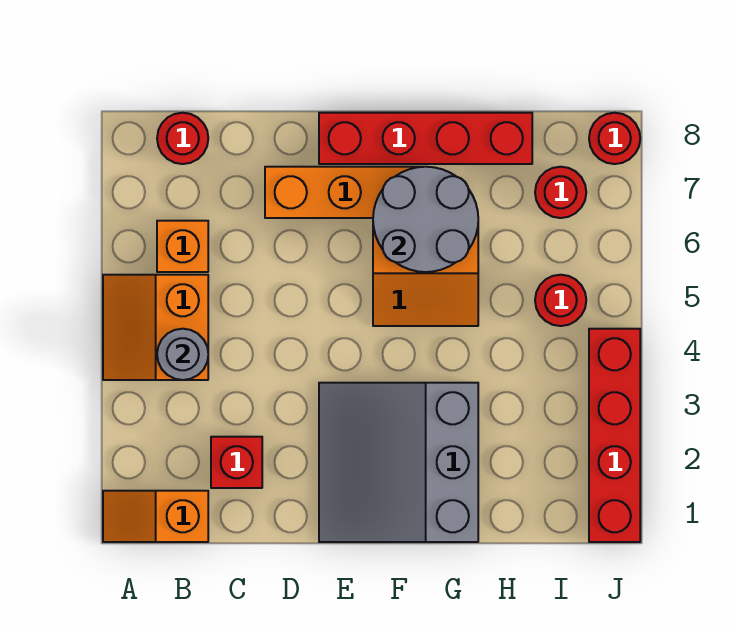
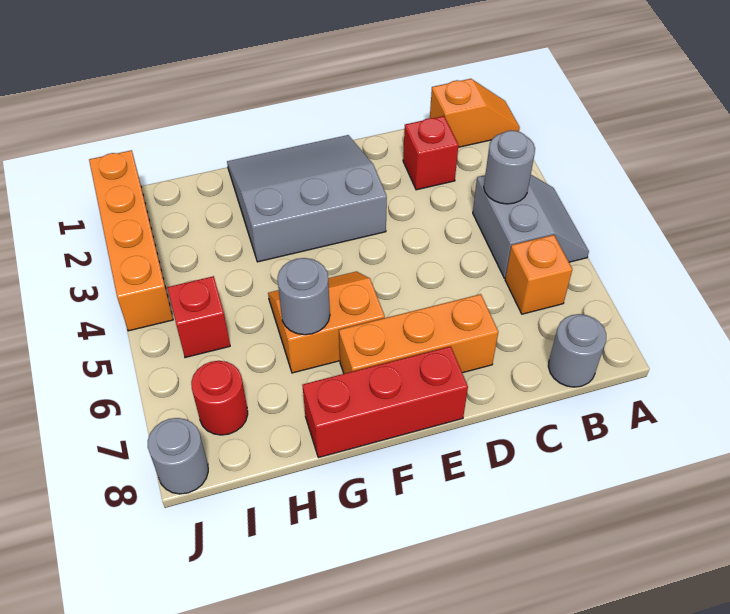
orange slope A4:B5 level 1 top B -> grey slope A4:B5 level 1 top B
red round brick B8 level 1 -> grey round brick B8 level 1
grey slope E1:G3 level 1 top G -> grey slope E1:G3 level 1 top 3
red brick E8:H8 level 1 -> red brick E8:G8 level 1
grey round brick F6:G7 level 2 -> grey round brick G6 level 2
red round brick I5 level 1 -> red brick I5 level 1
red brick J1:J4 level 1 -> orange brick J1:J4 level 1
red round brick J8 level 1 -> grey round brick J8 level 1

